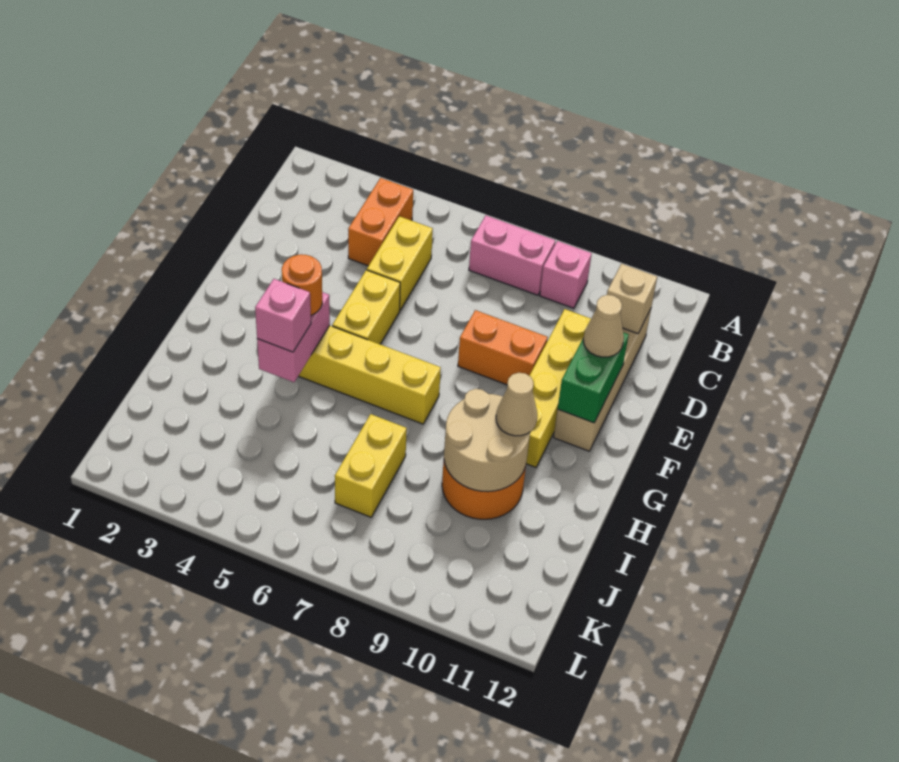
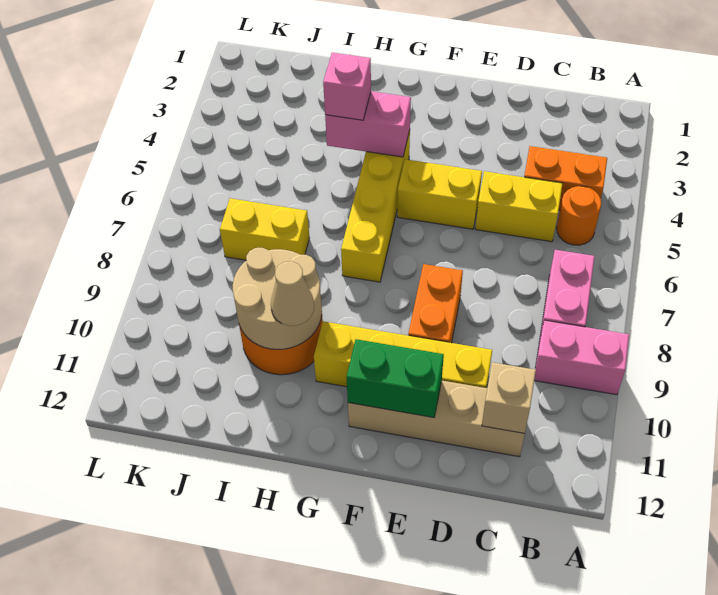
pink brick B9 level 1 -> pink brick A9:B9 level 1
tan cone E11 level 3 -> none
orange round brick G4 level 3 -> orange round brick B5 level 1

